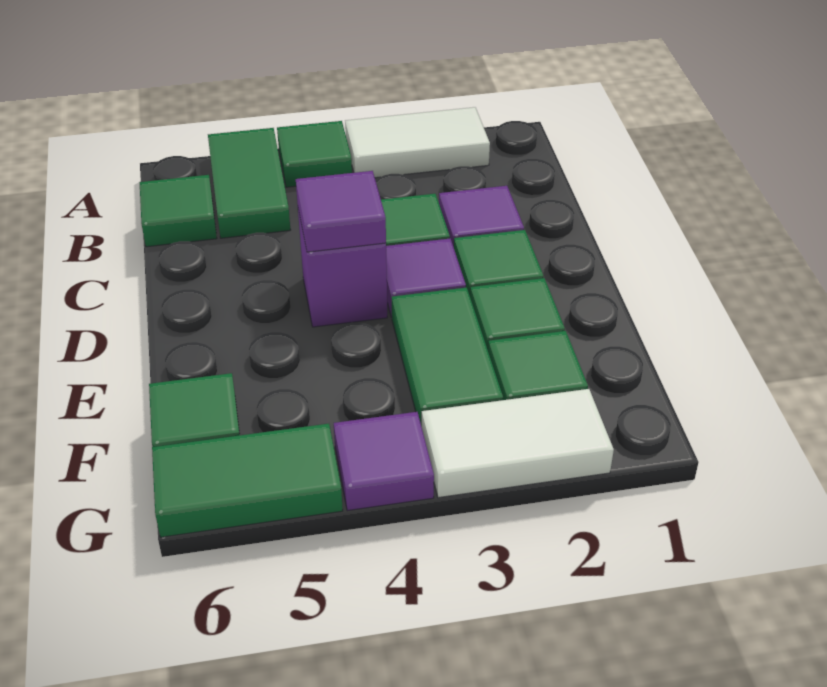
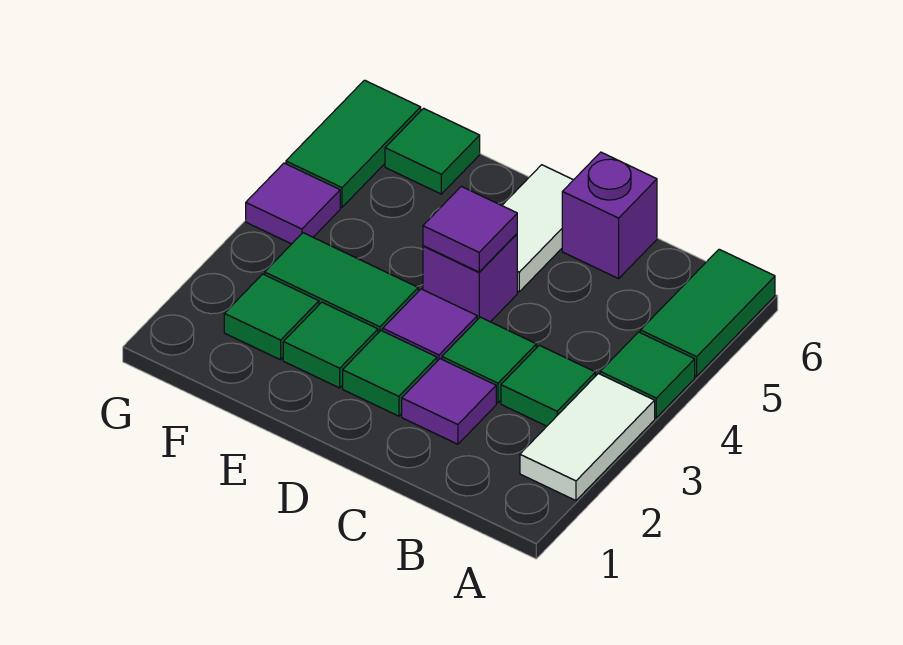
green tile A5:B5 level 1 -> green tile A5:A6 level 1
green tile B6 level 1 -> green tile B3 level 1
none -> purple brick C6 level 1
white tile G2:G3 level 1 -> white tile D5:D6 level 1

